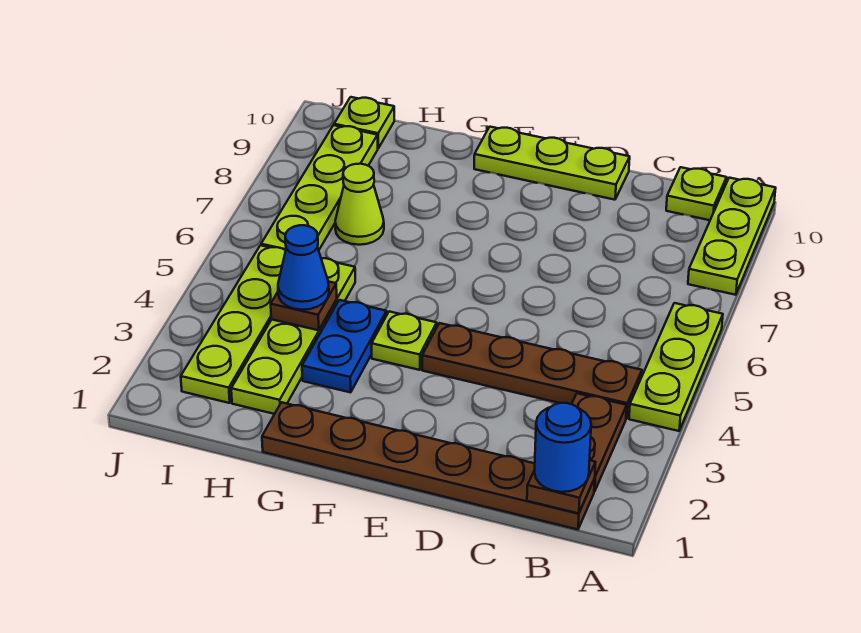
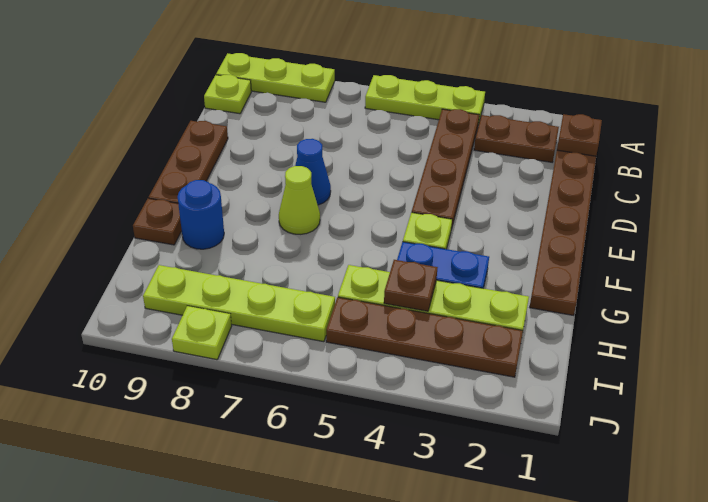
blue round brick B1 level 3 -> blue round brick G9 level 1
lime plate D10:F10 level 1 -> brown plate D10:F10 level 1
none -> brown plate G10 level 1
blue cone H4 level 3 -> blue cone E7 level 1
lime cone H7 level 1 -> lime cone F7 level 1
lime plate I2:I5 level 1 -> brown plate I2:I5 level 1
lime plate I10 level 1 -> lime plate J8 level 1

